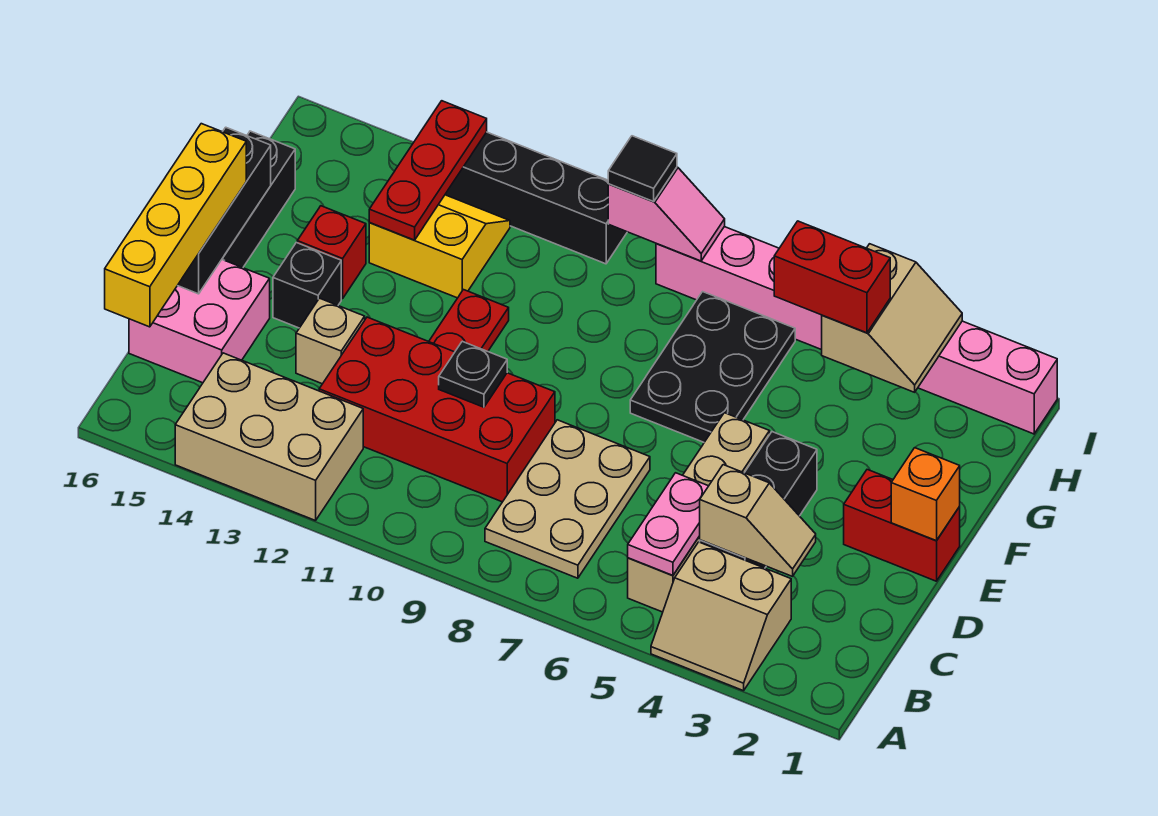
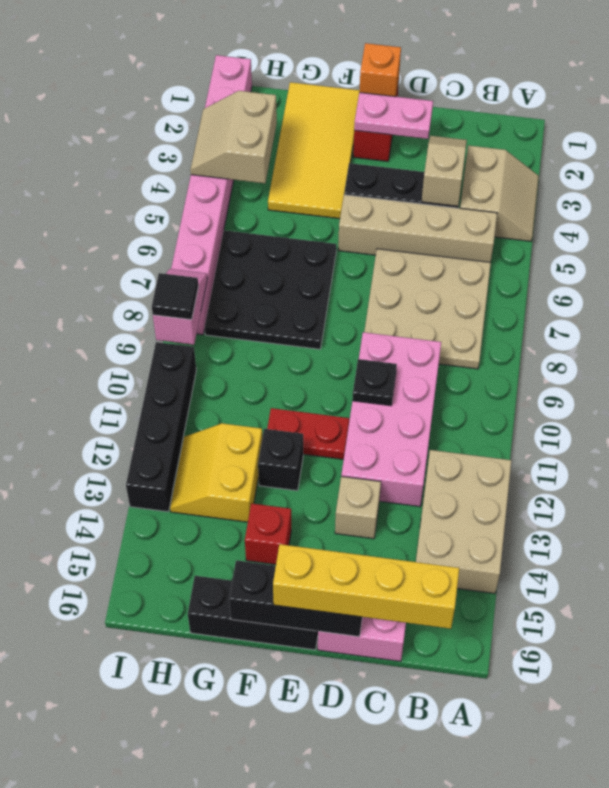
pink plate B5:C5 level 2 -> pink plate D2:E2 level 2
tan plate B7:D8 level 1 -> tan plate B6:D8 level 1
red brick C9:D12 level 1 -> pink brick C9:D12 level 1
black brick E14 level 1 -> black brick F12 level 1
none -> yellow tile F1:G4 level 1
black plate F6:H7 level 1 -> black plate F6:H8 level 1
red plate G13:I13 level 2 -> none
tan slope H3:I4 level 2 top 4 -> tan slope H3:I4 level 2 top H
red brick H4:H5 level 3 -> none

